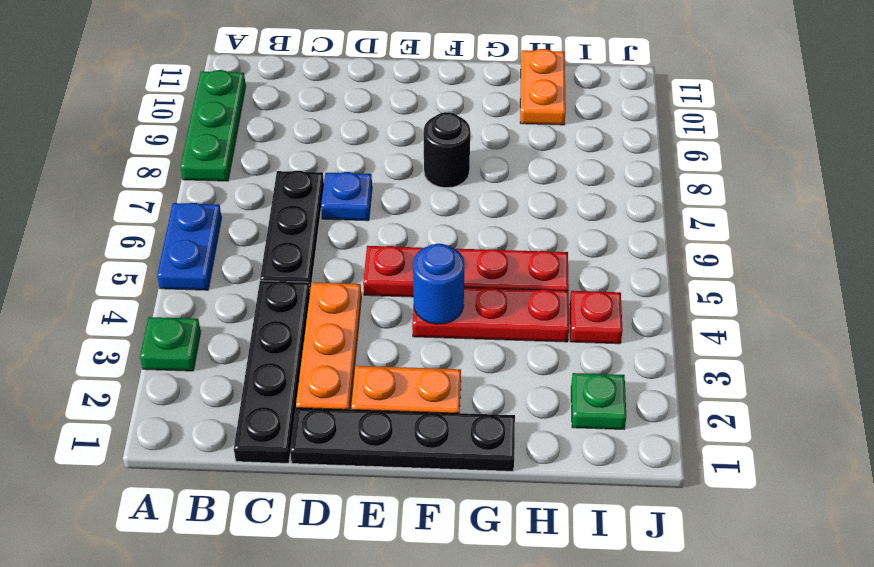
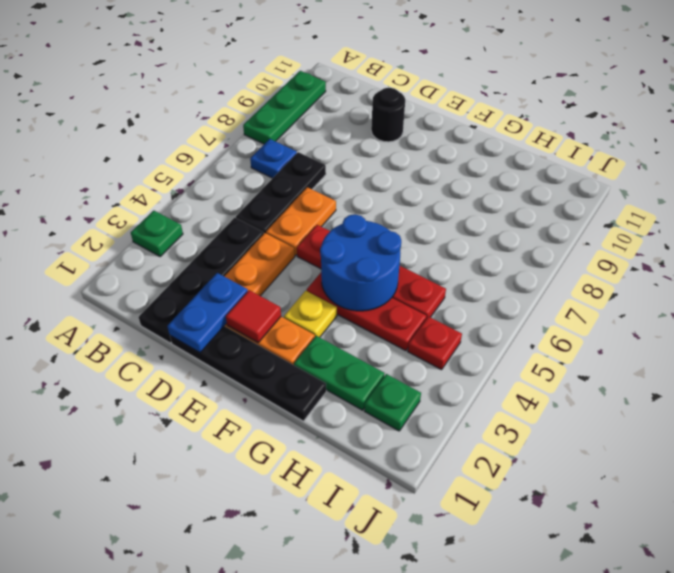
blue plate A5:A6 level 1 -> blue plate D1:D2 level 2
blue plate D7 level 1 -> blue plate B7 level 1
none -> red tile E2 level 2
none -> yellow plate F3 level 1
blue round brick F4 level 2 -> blue round brick F4:G5 level 2
black round brick F8 level 1 -> black round brick D10 level 1
none -> green plate G2:H2 level 1
orange plate H10:H11 level 1 -> orange plate D5:D6 level 1

